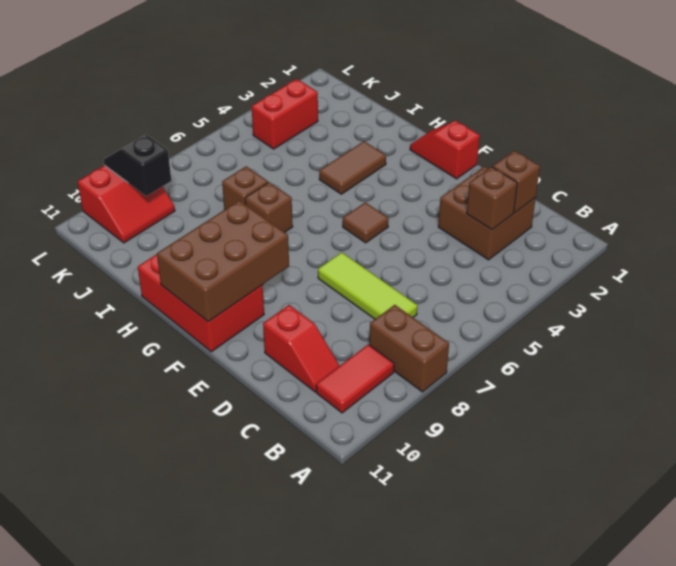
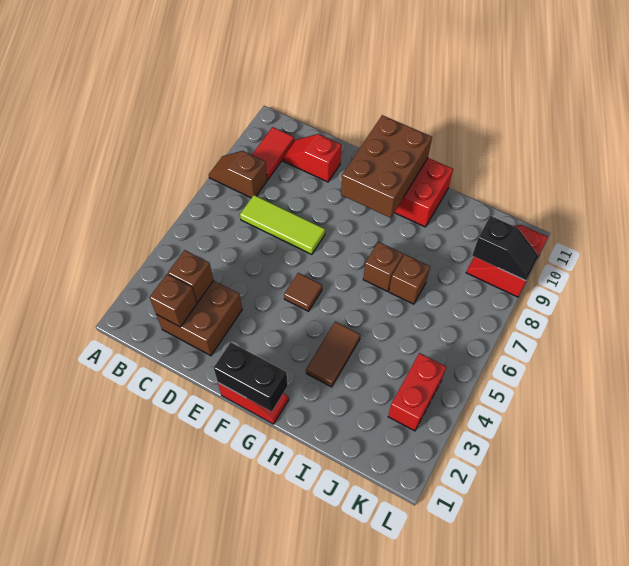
brown brick A8:B8 level 1 -> brown slope A8:B8 level 1 top B
none -> black brick F1:G1 level 2

